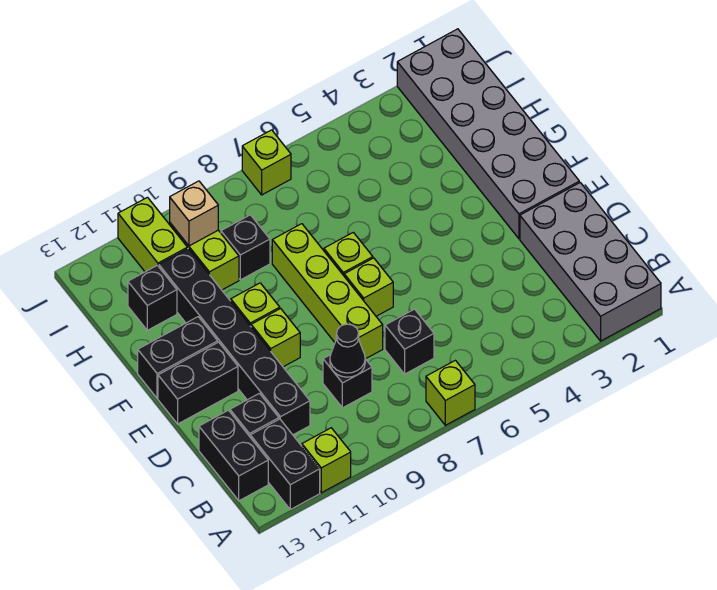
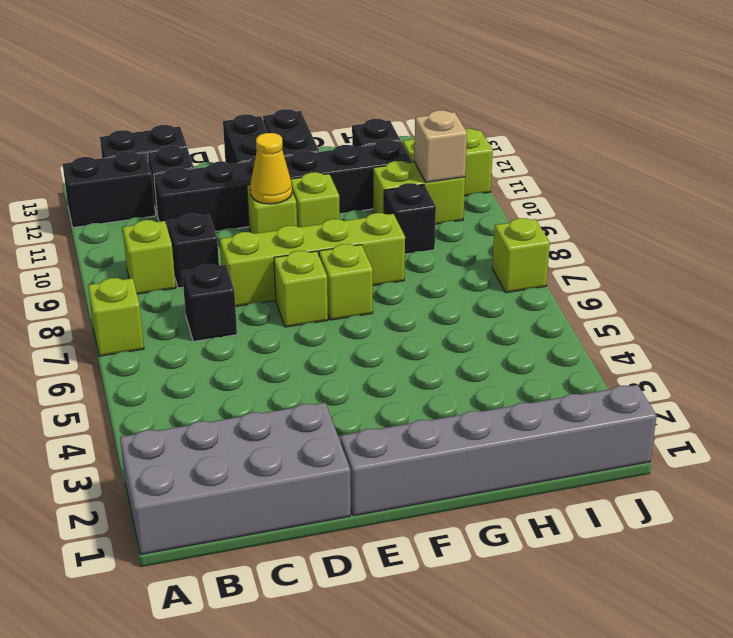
lime brick A11 level 1 -> lime brick B9 level 1
black cone C9 level 2 -> none
grey brick E1:J2 level 1 -> grey brick E1:J1 level 1
none -> yellow cone E10 level 2

